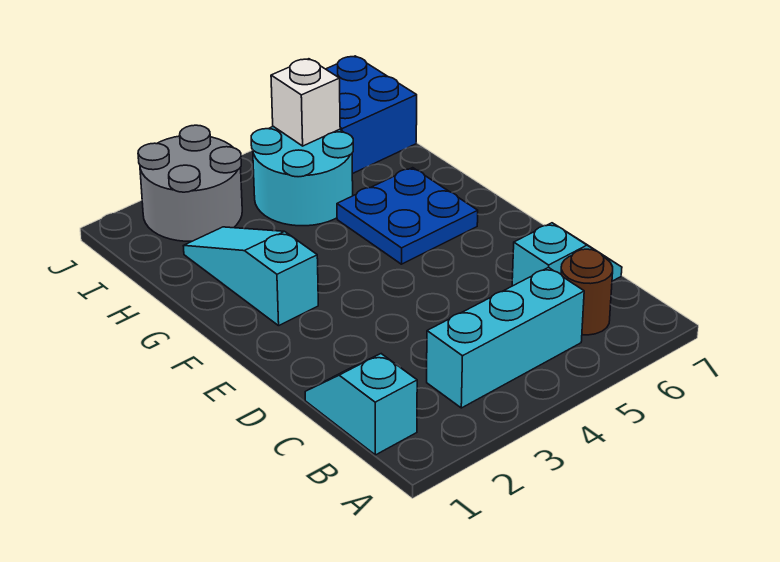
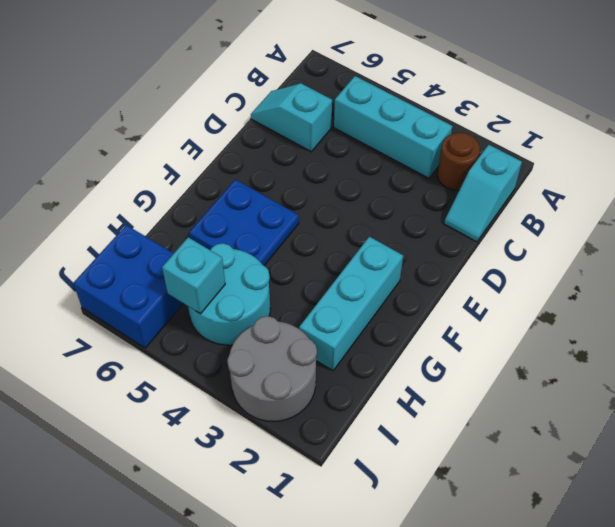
brown round brick B6 level 1 -> brown round brick B2 level 1
cyan slope F2:H2 level 1 top F -> cyan brick F2:H2 level 1
white brick I5 level 2 -> cyan brick I5 level 2

